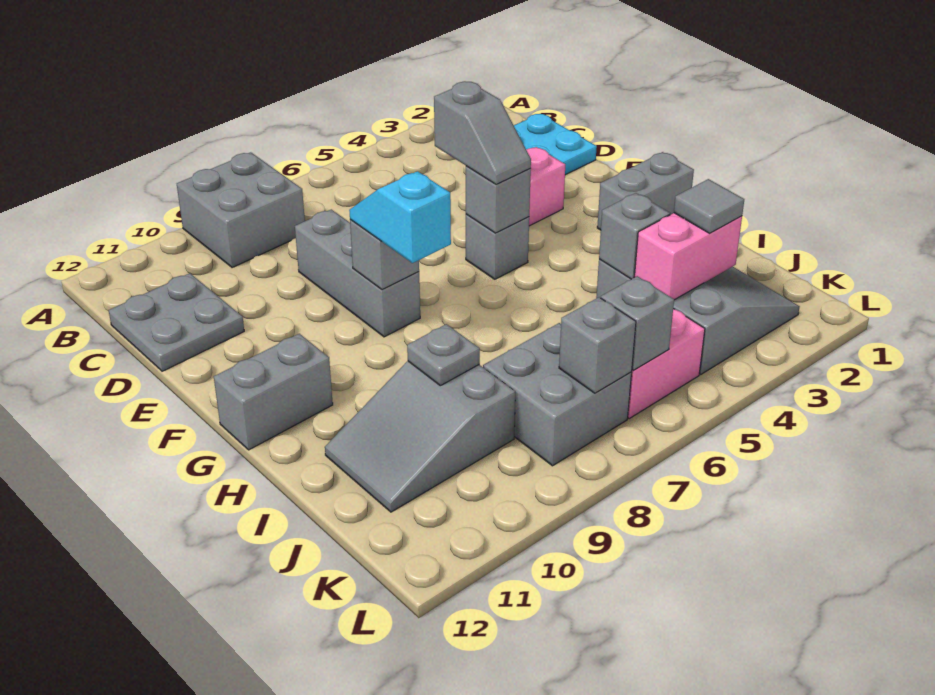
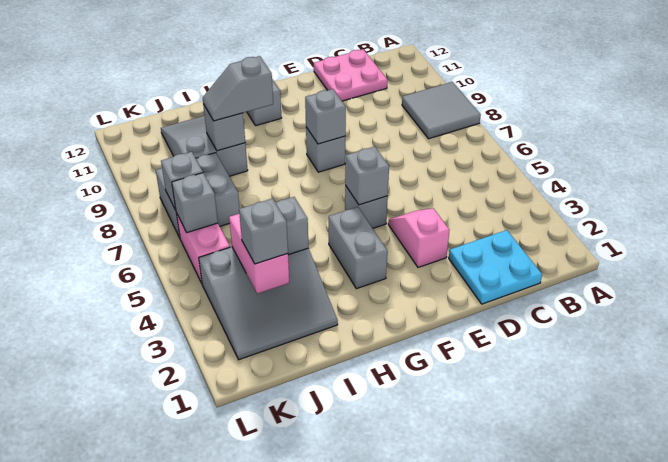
grey brick A8:B9 level 1 -> grey tile A8:B9 level 1
grey plate C11:D12 level 1 -> pink plate C11:D12 level 1
grey brick D8:F8 level 1 -> grey brick F8 level 1
grey slope E5:F5 level 3 top E -> grey slope H9:I9 level 3 top H
cyan slope F8:G8 level 3 top G -> none
grey brick G1:G2 level 1 -> grey brick G3:G4 level 1
grey plate I9 level 2 -> grey brick I9 level 2
grey tile J3 level 3 -> grey brick J3 level 3

